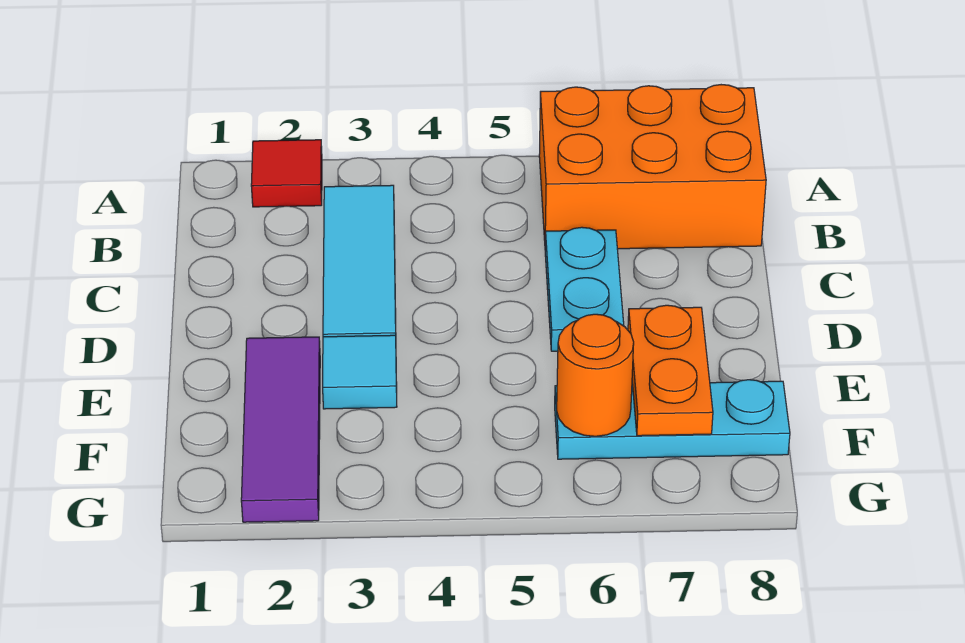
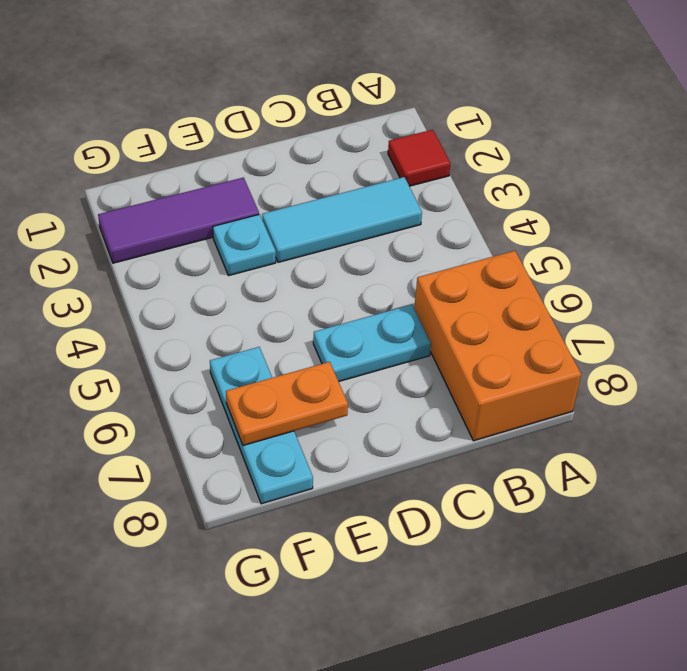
cyan tile E3 level 1 -> cyan plate E3 level 1
orange round brick F6 level 2 -> none

